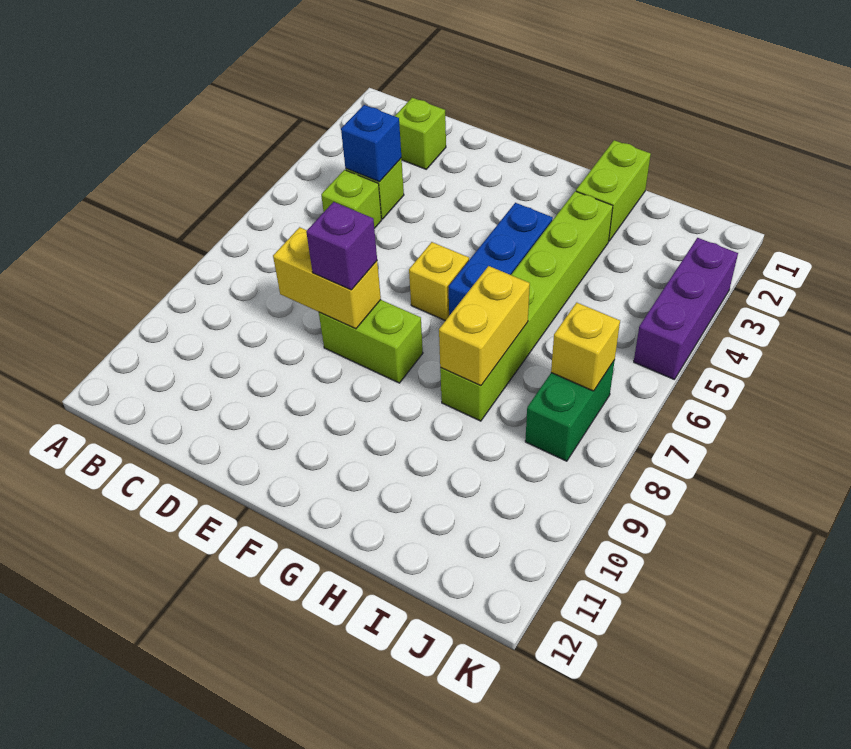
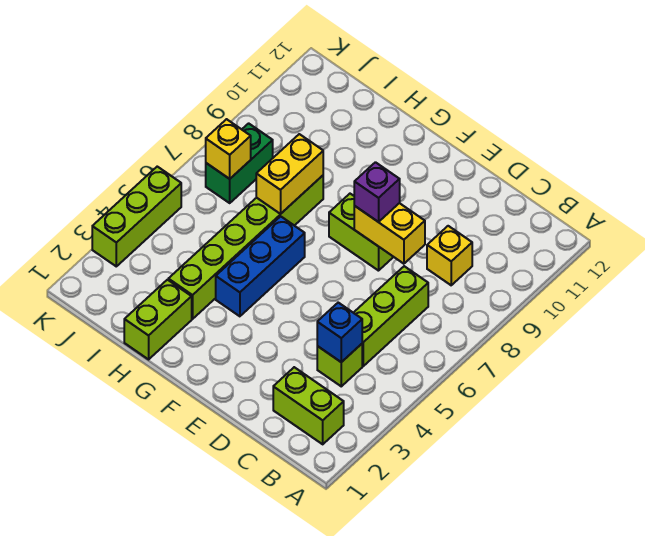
lime brick C2 level 1 -> lime brick B2:C2 level 1
lime brick C5 level 1 -> lime brick C5:C7 level 1
yellow brick F6 level 1 -> yellow brick C9 level 1
purple brick K3:K5 level 1 -> lime brick K3:K5 level 1

